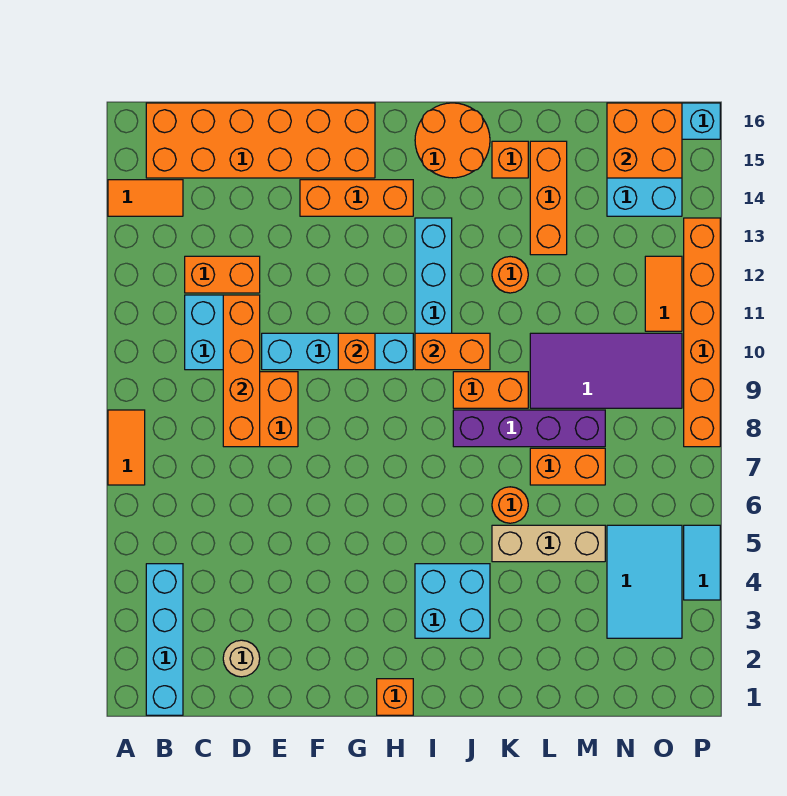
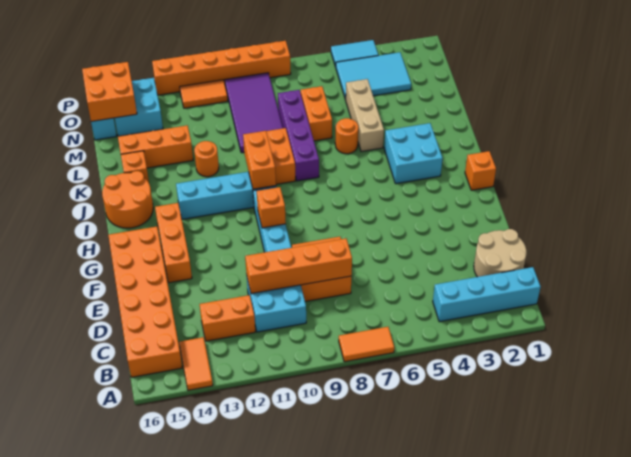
orange brick C12:D12 level 1 -> orange brick C12:C13 level 1
tan round brick D2 level 1 -> tan round brick C1:D2 level 1

